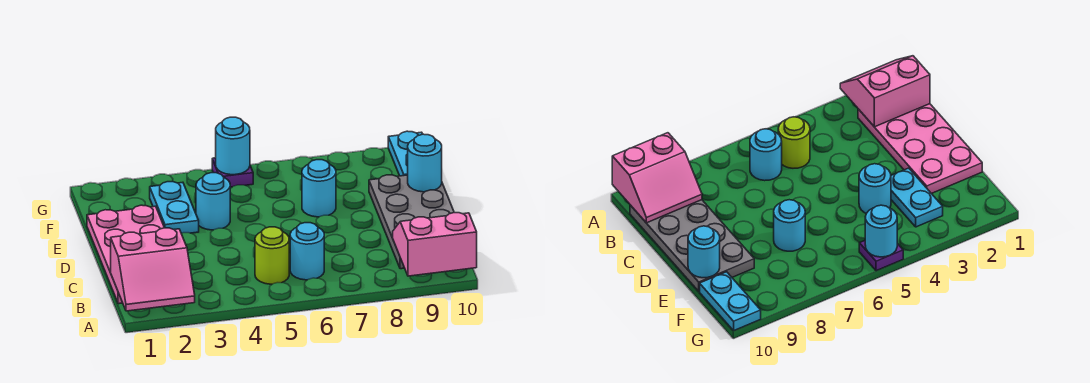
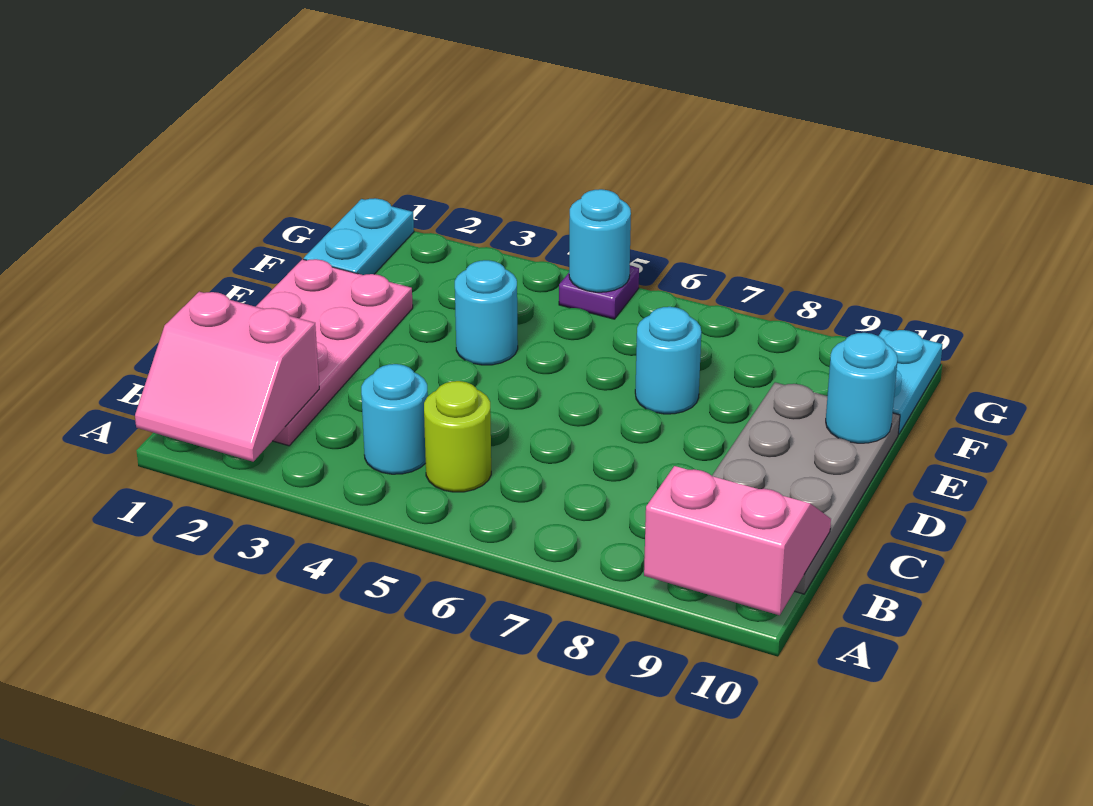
cyan round brick B6 level 1 -> cyan round brick B4 level 1
cyan plate E3:F3 level 1 -> cyan plate F1:G1 level 1

